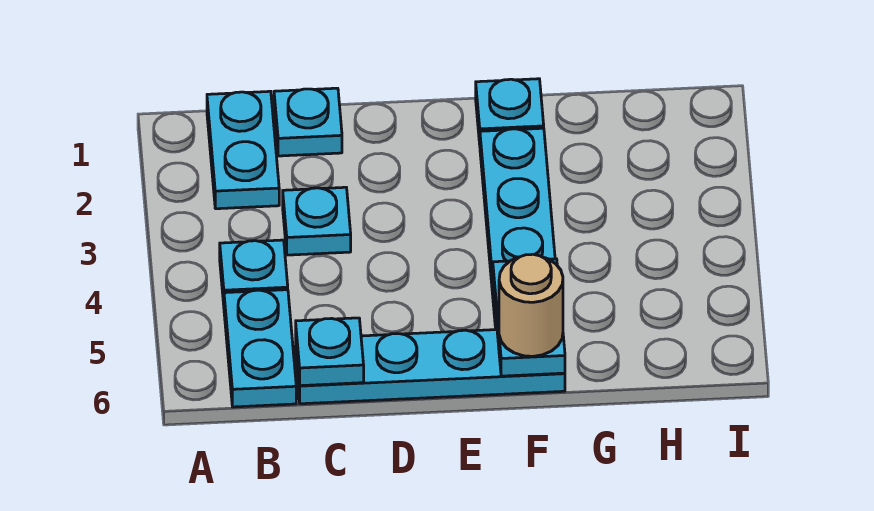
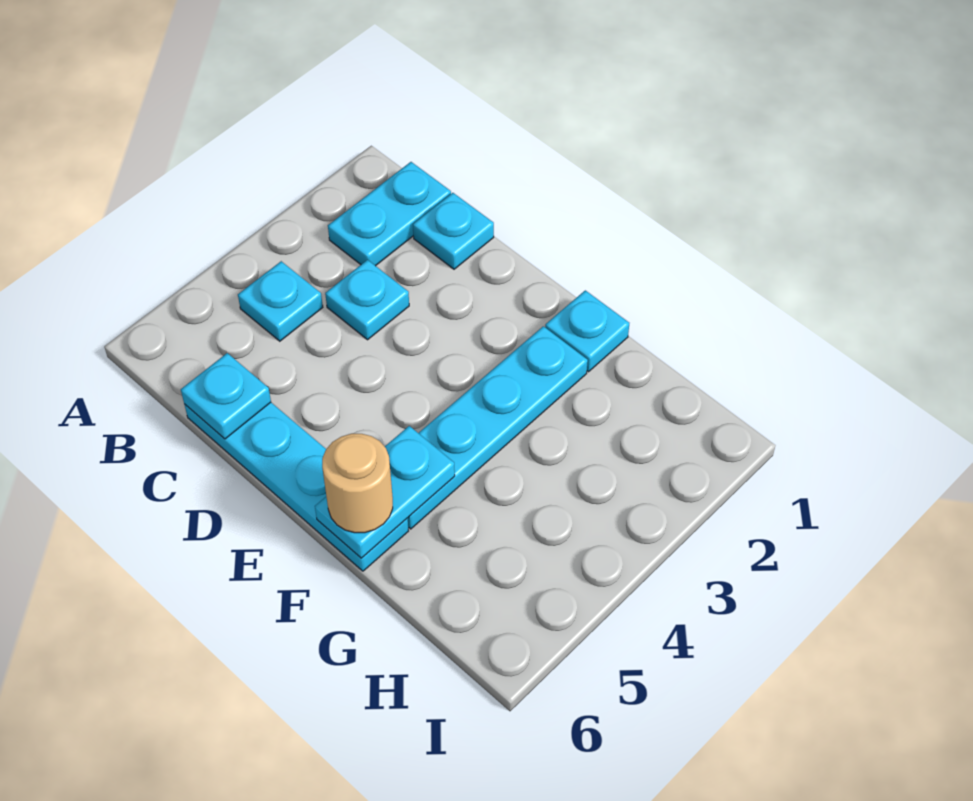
cyan plate B5:B6 level 1 -> none

